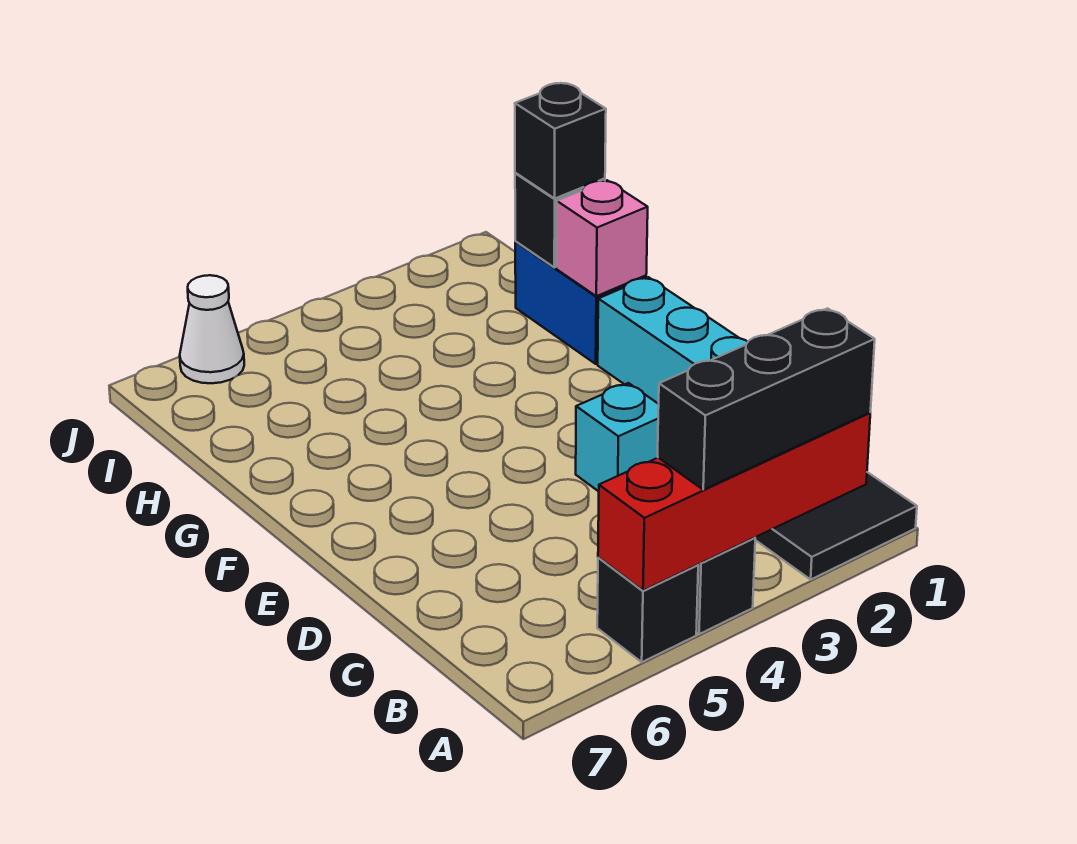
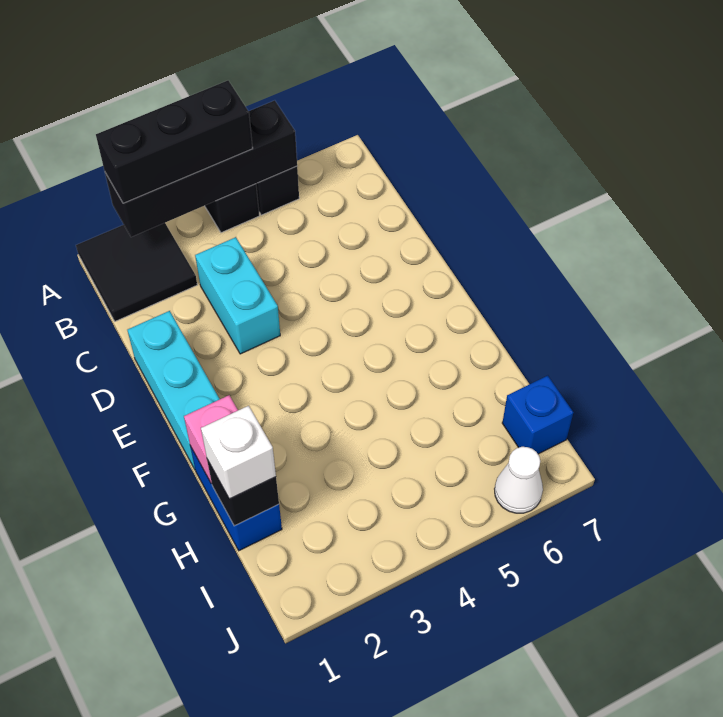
red brick A2:A5 level 2 -> black brick A2:A5 level 2
cyan brick D3 level 1 -> cyan brick C3:D3 level 1
black brick H1 level 3 -> white brick H1 level 3
none -> blue brick I7 level 1

